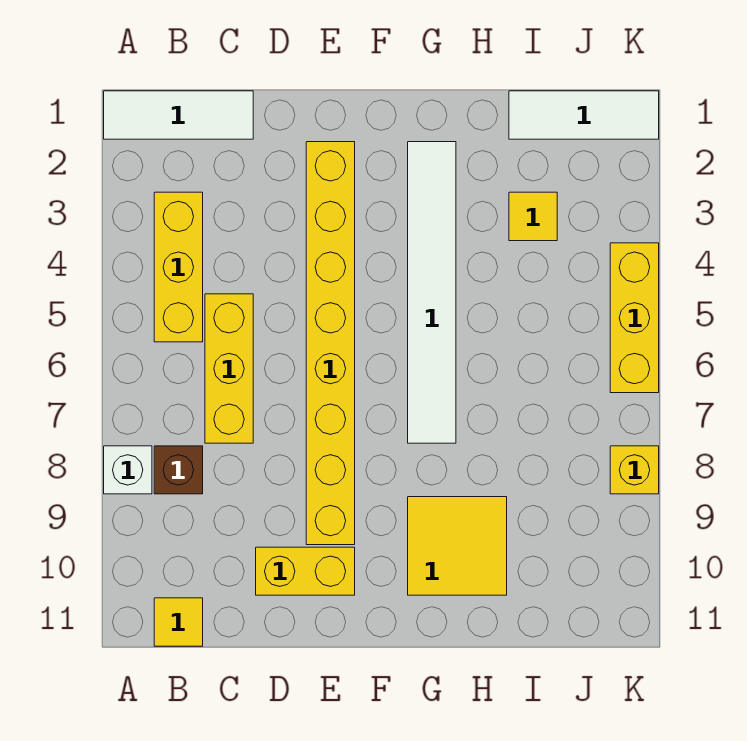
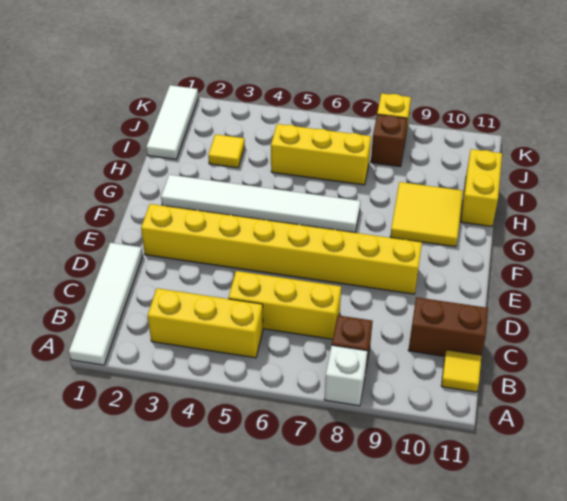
white tile A1:C1 level 1 -> white tile A1:D1 level 1
none -> brown brick C10:C11 level 1
yellow brick D10:E10 level 1 -> yellow brick H11:I11 level 1
none -> brown brick J8 level 1
yellow brick K4:K6 level 1 -> yellow brick I5:I7 level 1

